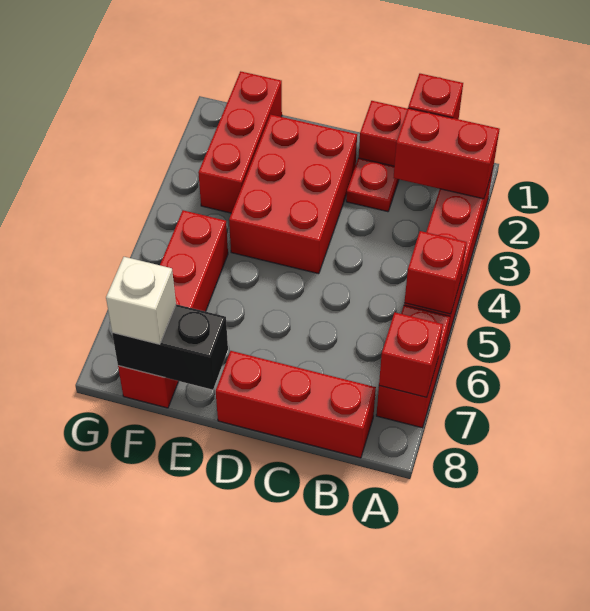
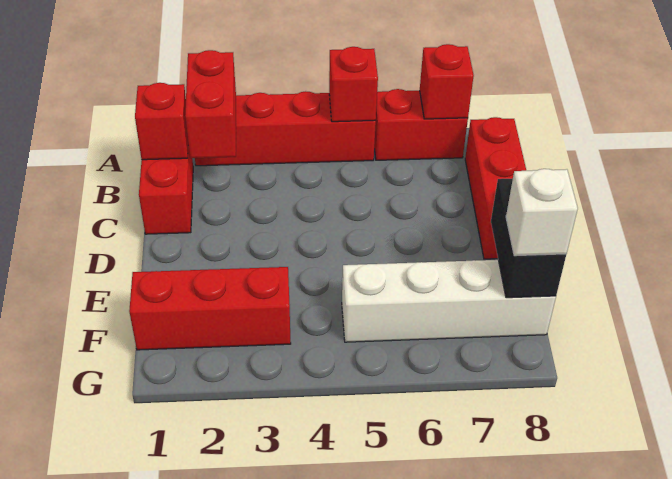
red plate C2 level 1 -> none
red brick D2:E4 level 1 -> none
red brick F5:F8 level 1 -> white brick F5:F8 level 1

